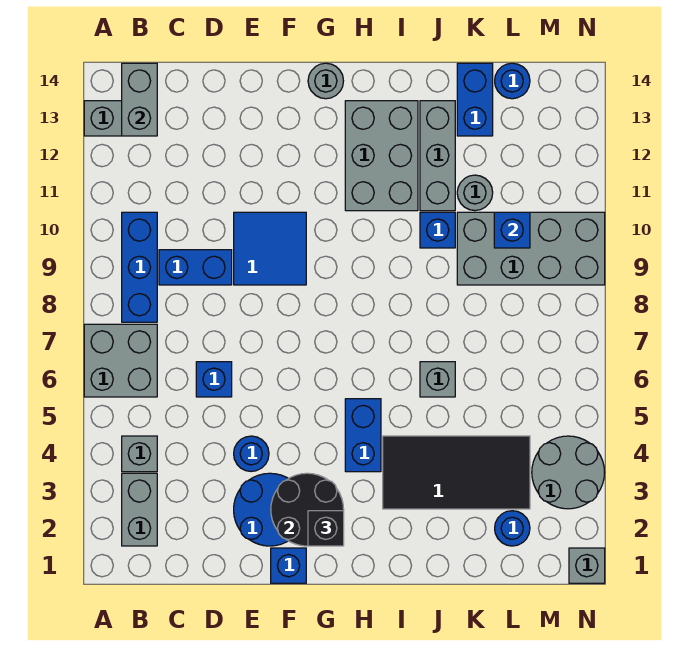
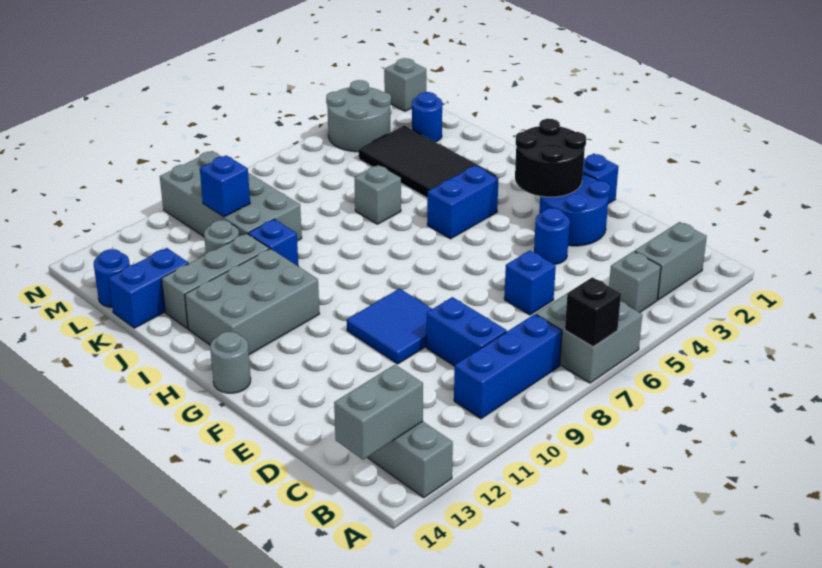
black brick G2 level 3 -> black brick A7 level 2

